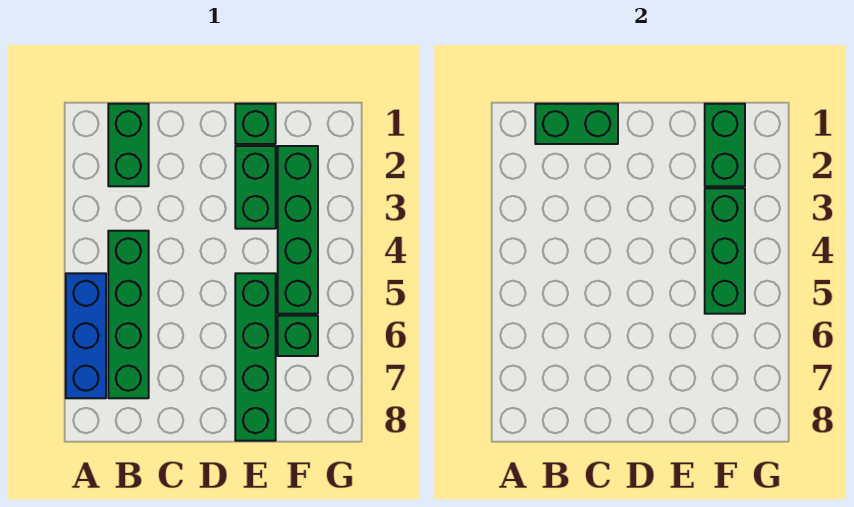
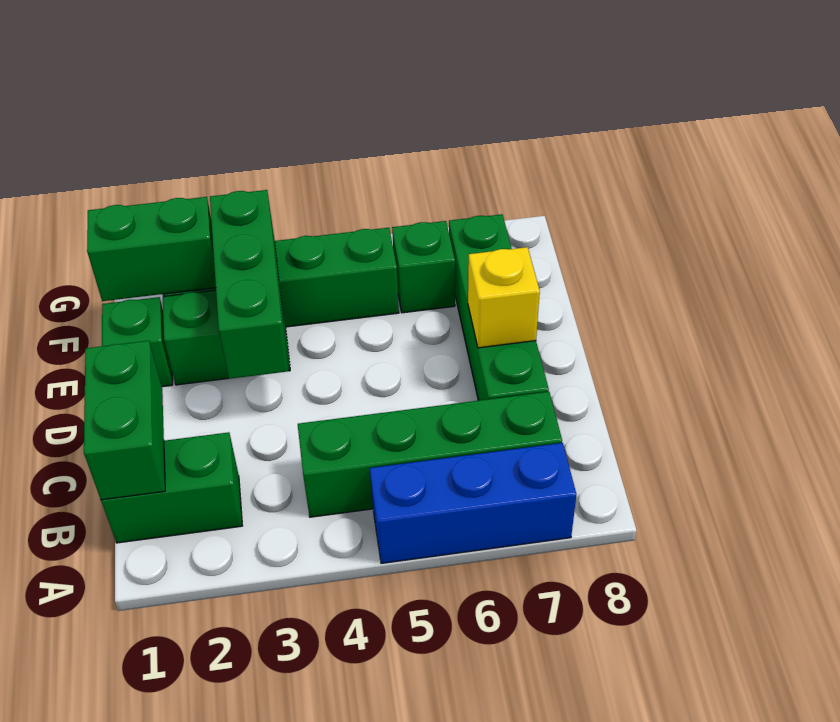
none -> yellow brick D7 level 2
green brick E5:E8 level 1 -> green brick C7:F7 level 1
green brick F3:F5 level 2 -> green brick D3:F3 level 2

